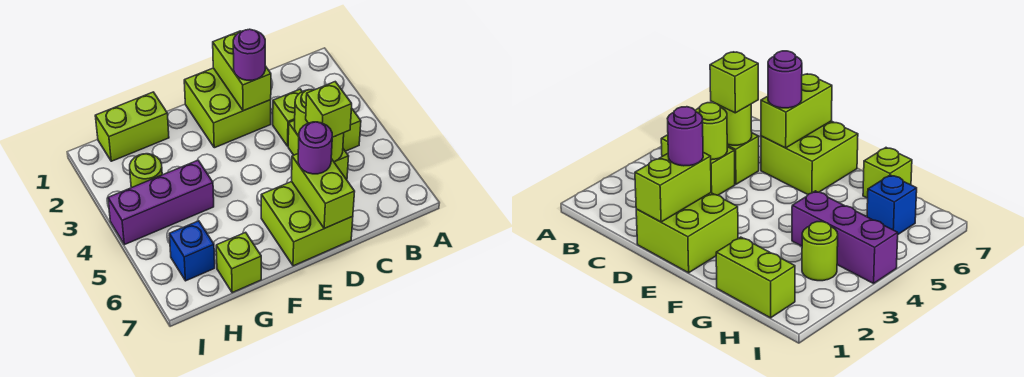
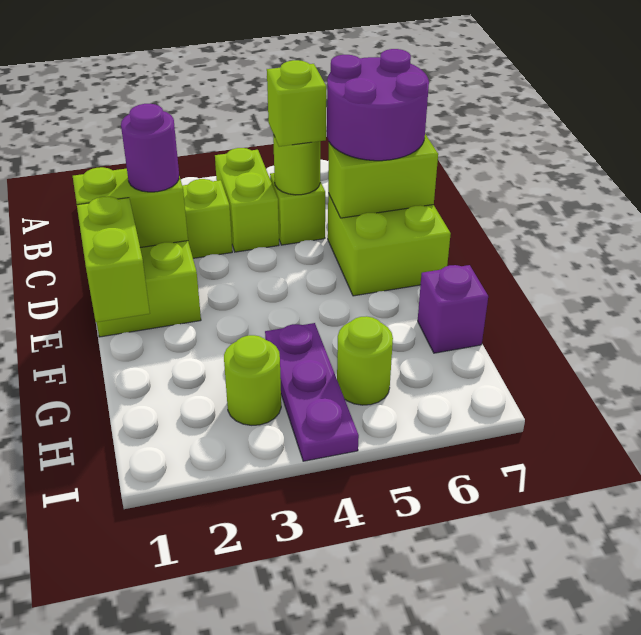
lime round brick C4 level 2 -> lime round brick H5 level 1
purple round brick D6 level 3 -> purple round brick C6:D7 level 3
lime brick G1:H1 level 1 -> lime brick E1:F1 level 2
purple brick G4:I4 level 1 -> purple plate G4:I4 level 1
lime brick G7 level 1 -> purple brick G7 level 1
blue brick H6 level 1 -> none

